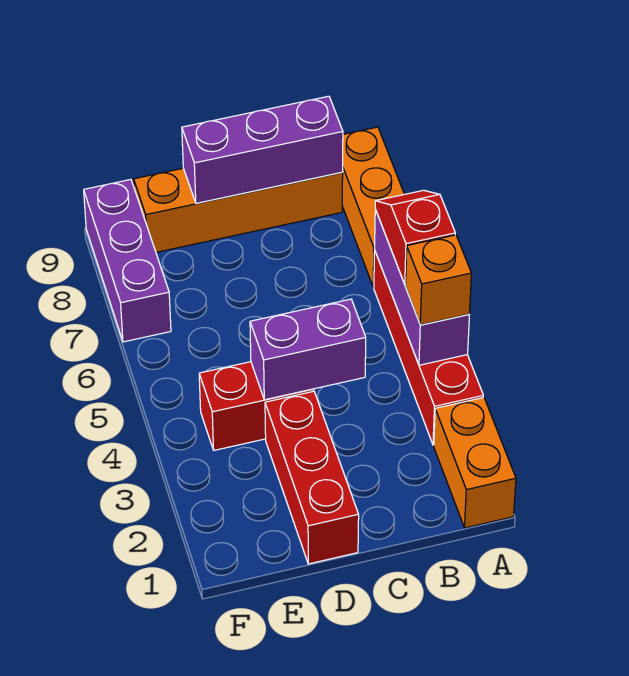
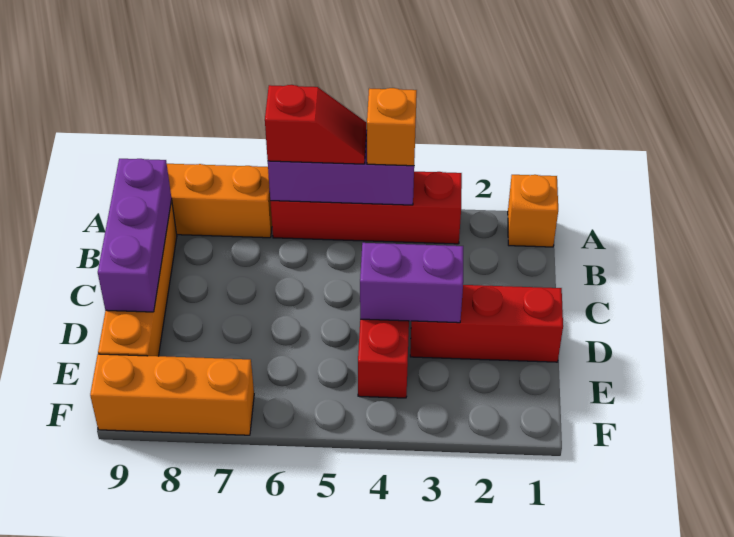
orange brick A1:A2 level 1 -> orange brick A1 level 1
red slope A5:A6 level 3 top 5 -> red slope A5:A6 level 3 top 6
purple brick C4:D4 level 2 -> purple brick D3:D4 level 2
purple brick F7:F9 level 1 -> orange brick F7:F9 level 1

